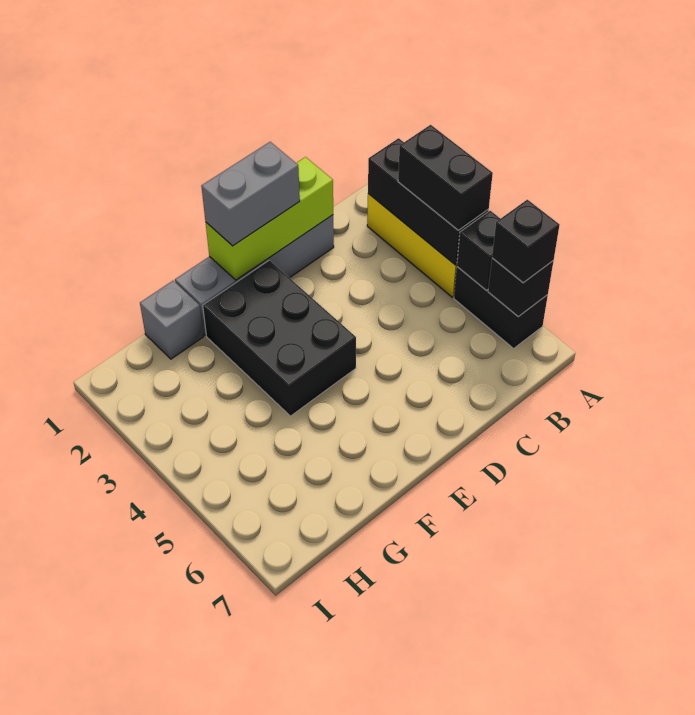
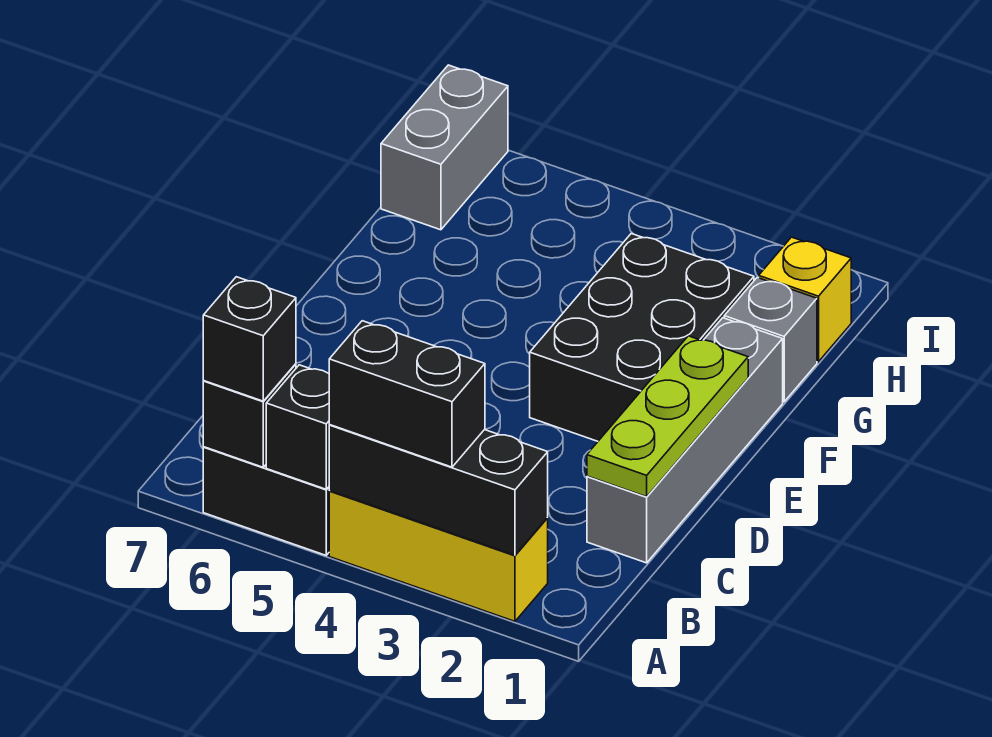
lime brick C1:E1 level 2 -> lime plate C1:E1 level 2
grey brick D1:E1 level 3 -> grey brick H7:I7 level 1
black brick E2:F4 level 1 -> black brick E2:G3 level 1
none -> yellow brick H1 level 1

